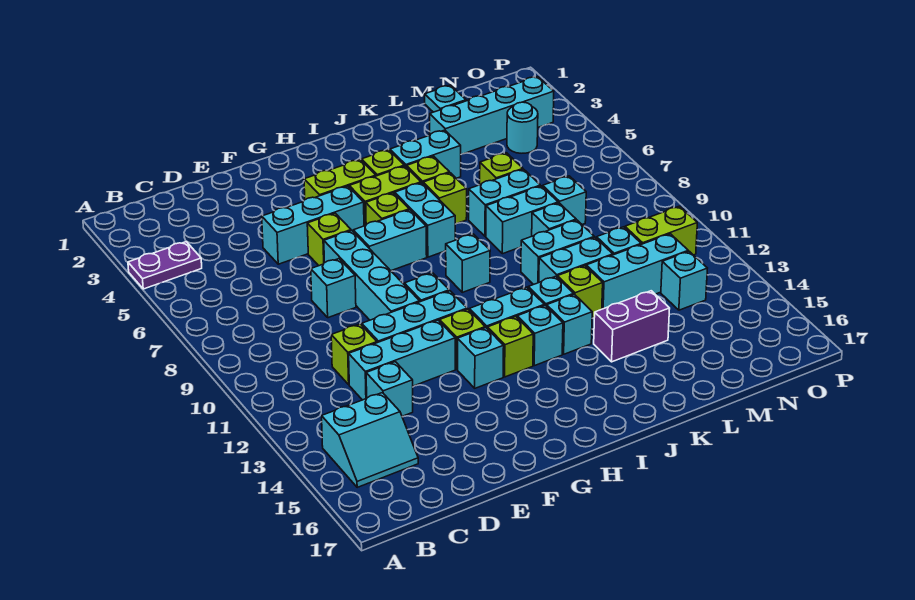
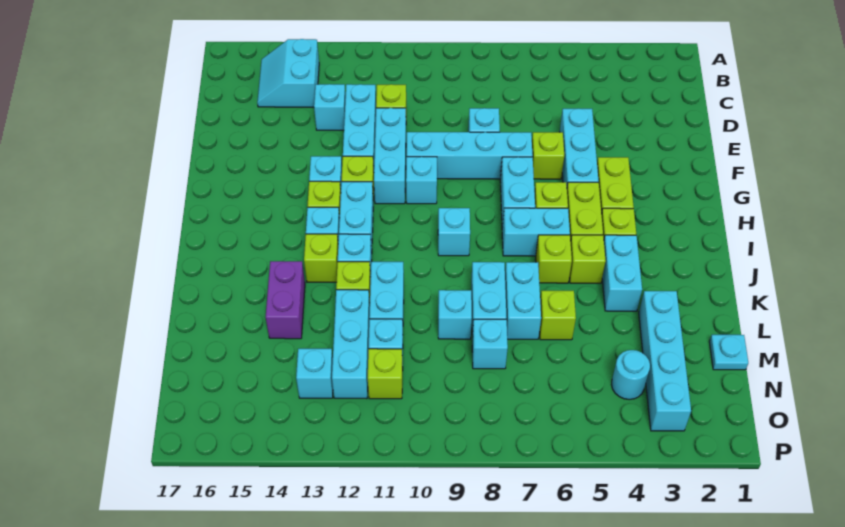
purple plate A4:B4 level 1 -> none
cyan brick J13 level 1 -> lime brick J13 level 1
cyan brick K10:L10 level 1 -> none
lime brick N11:O11 level 1 -> lime brick N11 level 1

